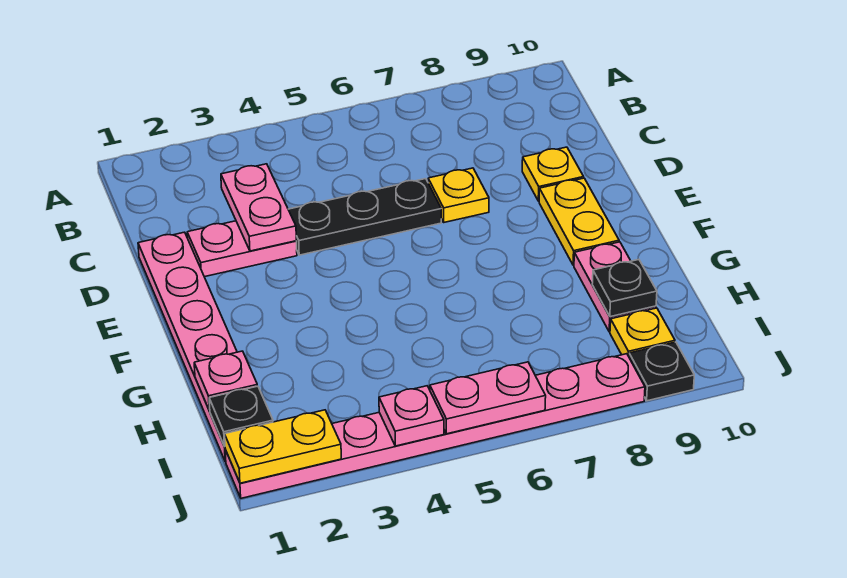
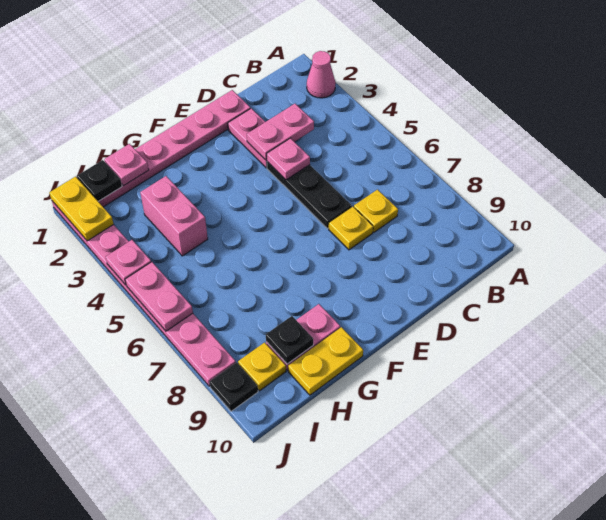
none -> pink cone A2 level 1
none -> pink plate D4 level 2
yellow plate D9 level 1 -> yellow plate C7 level 1
yellow plate E9:F9 level 1 -> yellow plate G10:H10 level 1
none -> pink brick H3:H4 level 1

